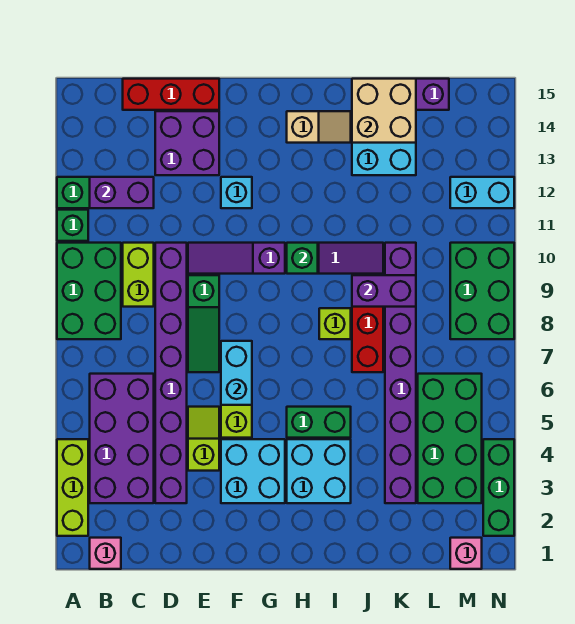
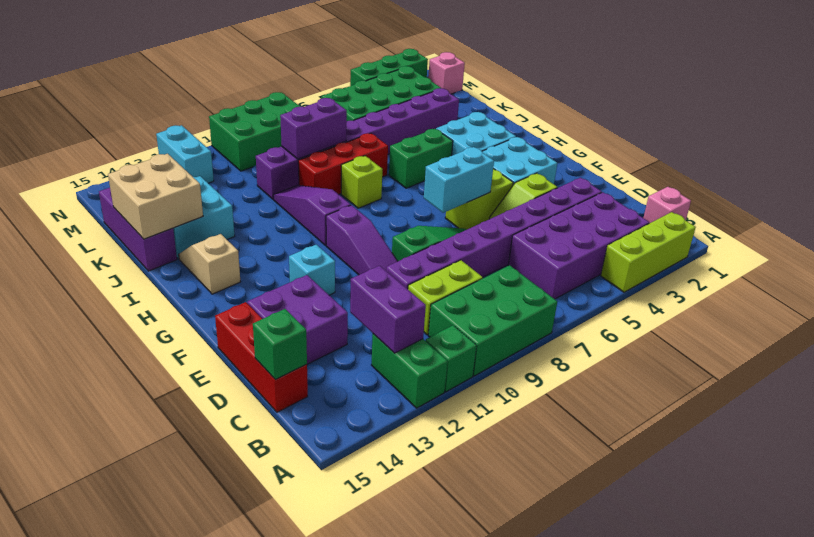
green brick H5:I5 level 1 -> green brick I5:I6 level 1
green brick H10 level 2 -> green brick C15 level 2
purple brick J9:K9 level 2 -> purple brick K8:K9 level 2

